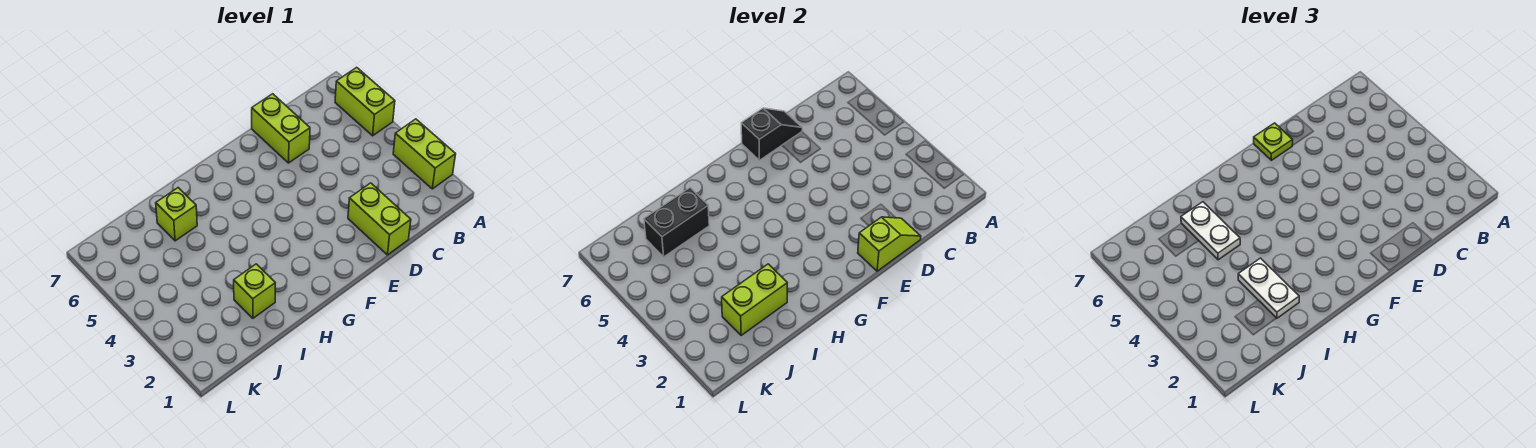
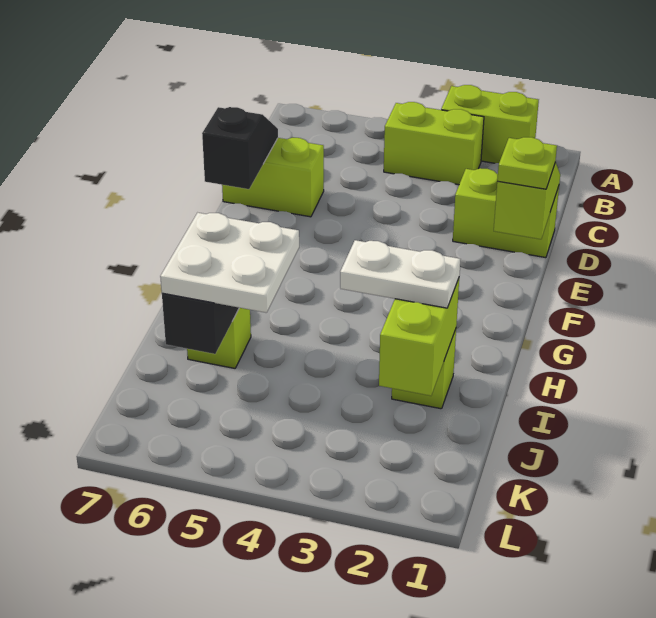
lime brick A5:A6 level 1 -> lime brick B3:B4 level 1
lime plate E7 level 3 -> lime plate E1 level 3
white plate I5:I6 level 3 -> white plate I5:J6 level 3

